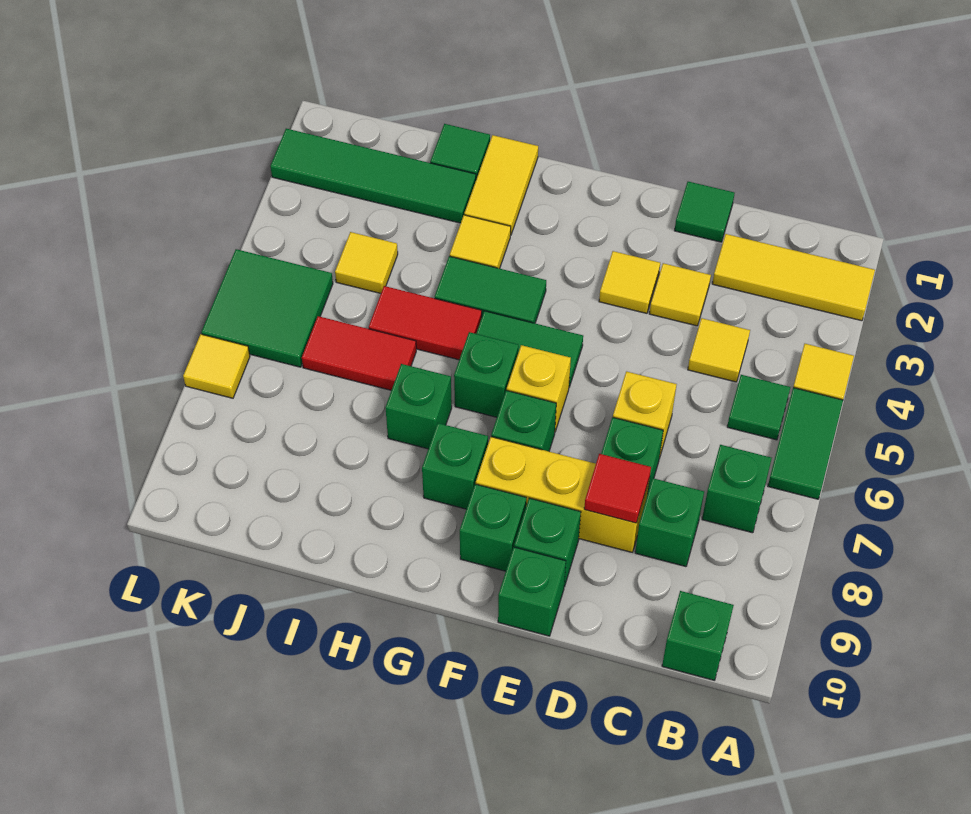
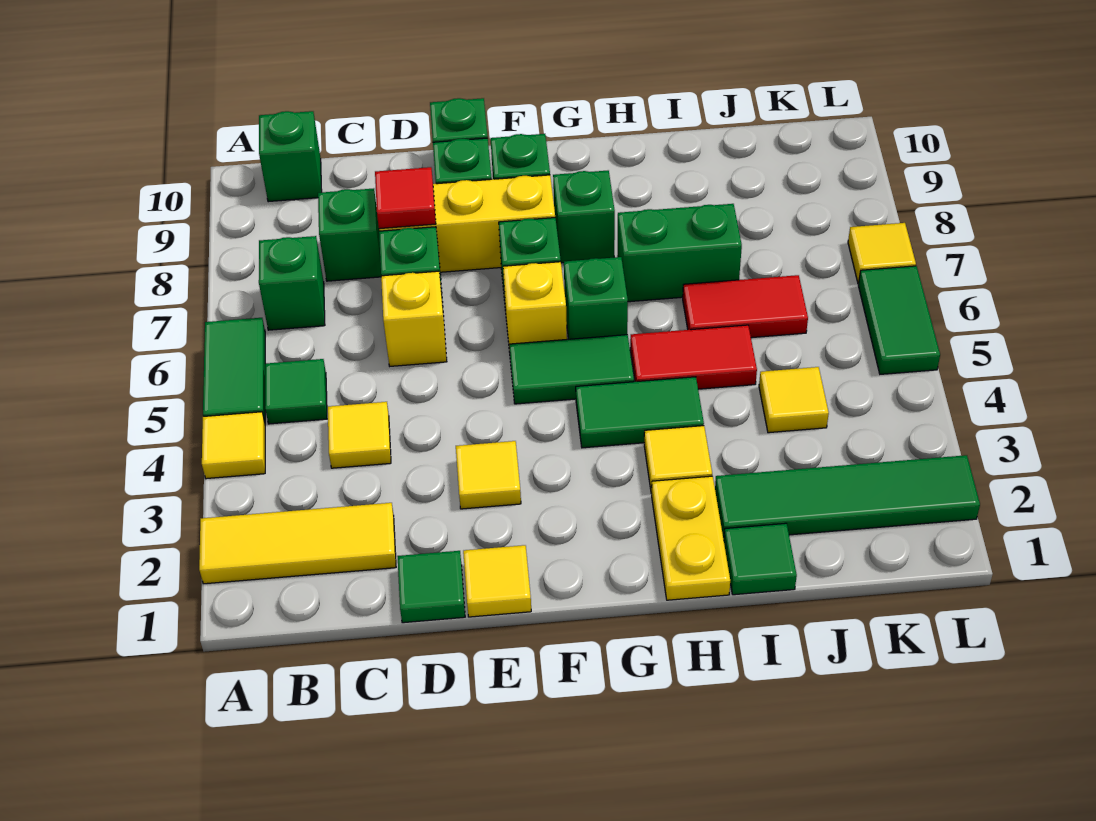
yellow tile D3 level 1 -> yellow tile E1 level 1
yellow tile H1:H2 level 1 -> yellow plate H1:H2 level 1
green brick H7 level 1 -> green brick H7:I7 level 1
green tile K5:L6 level 1 -> green tile L5:L6 level 1

